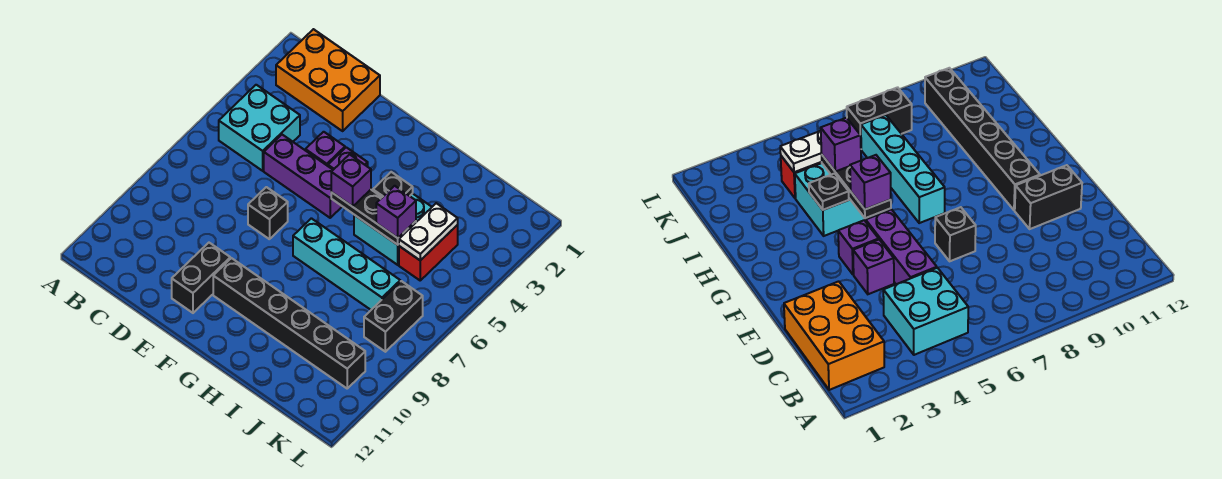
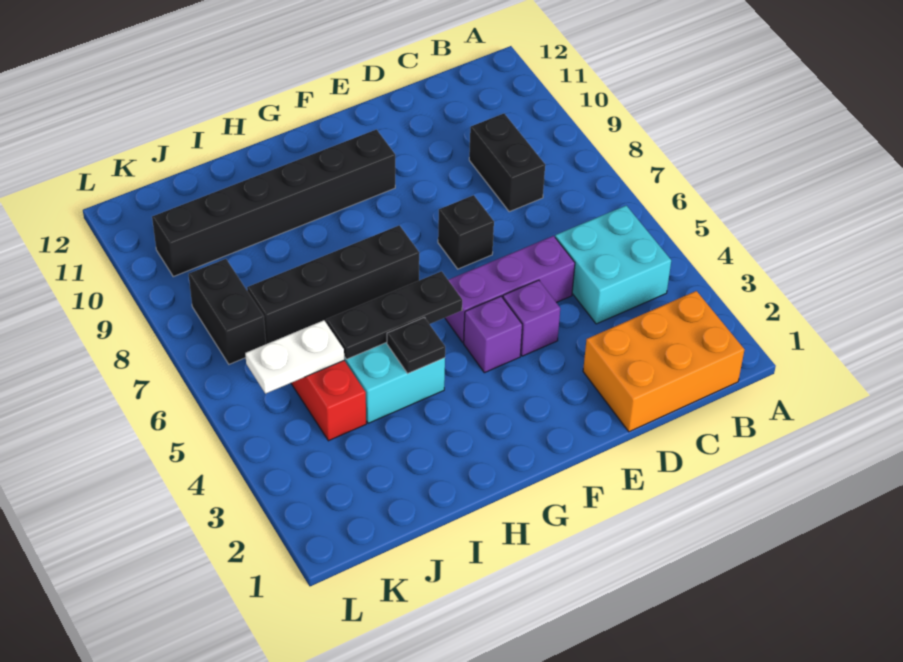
black brick E10:E11 level 1 -> black brick C8:C9 level 1
purple brick G5 level 3 -> none
cyan brick G7:J7 level 1 -> black brick G7:J7 level 1
purple brick I5 level 3 -> none
white plate J4:J5 level 2 -> white plate J5:K5 level 2

